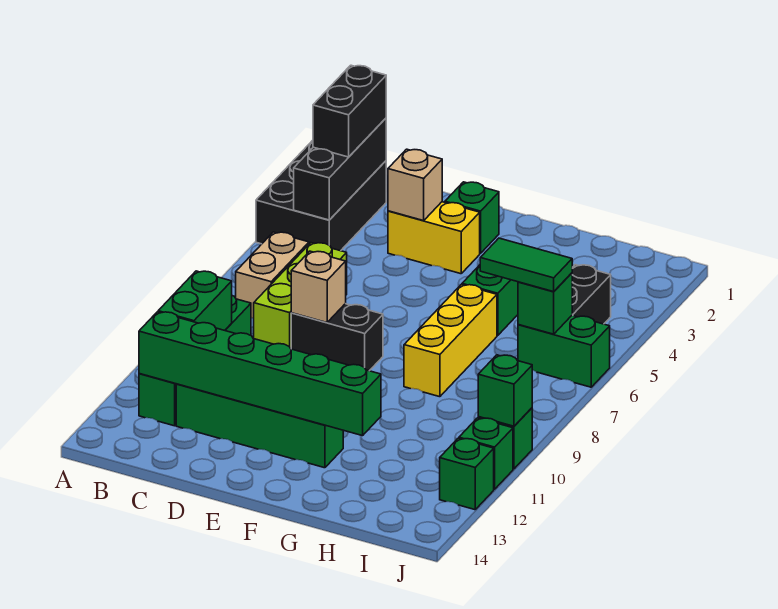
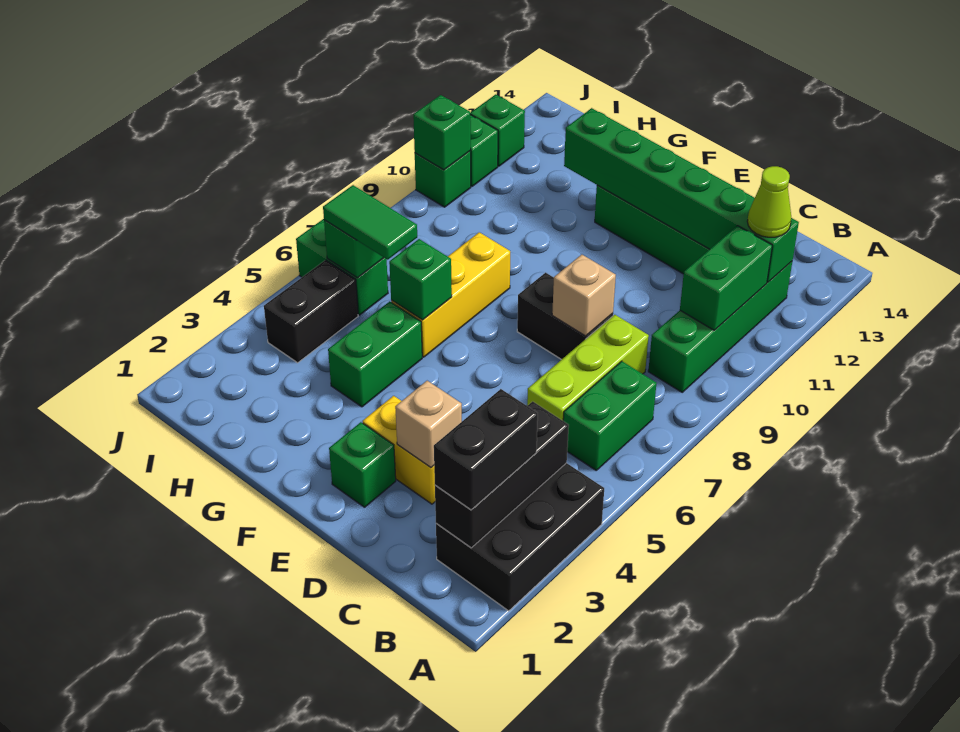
tan brick B6:B7 level 1 -> green brick B6:B7 level 1
none -> lime cone B12 level 3
none -> green brick G6 level 2

